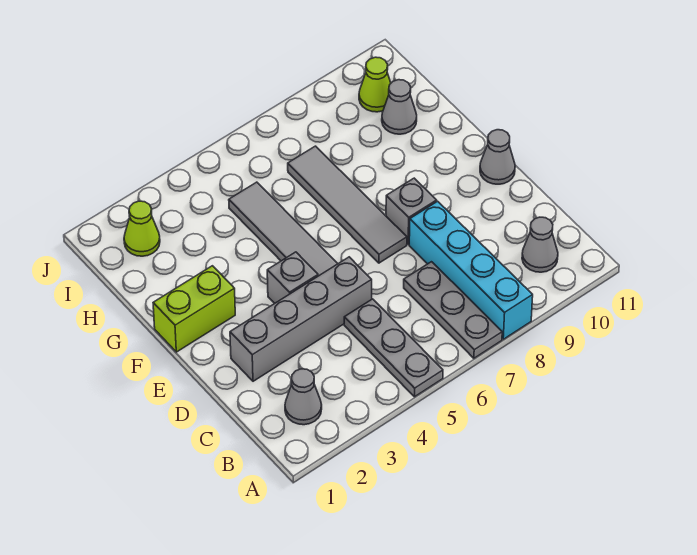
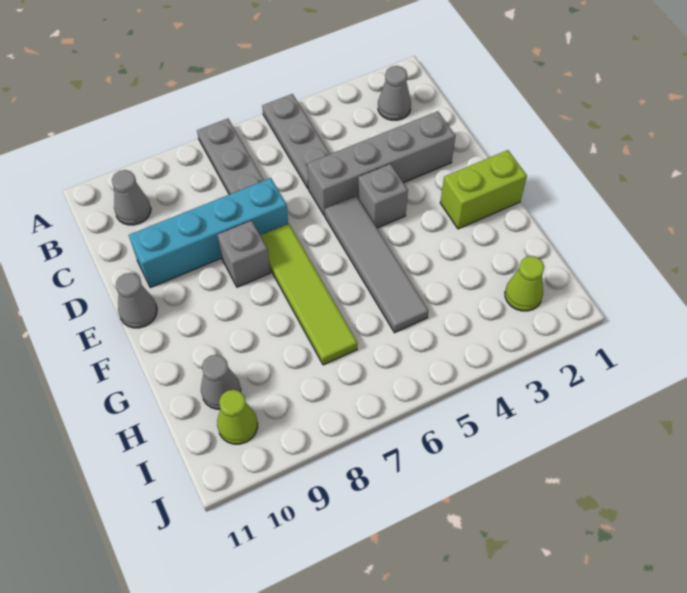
cyan brick A8:D8 level 1 -> cyan brick D7:D10 level 1
grey tile E7:H7 level 1 -> lime tile E7:H7 level 1

